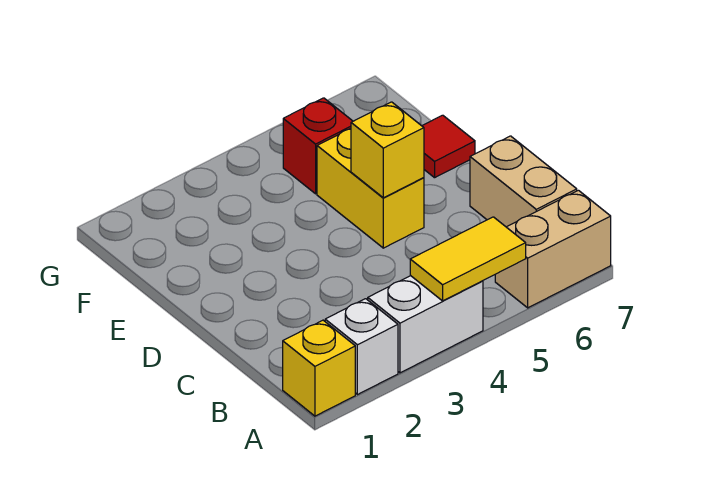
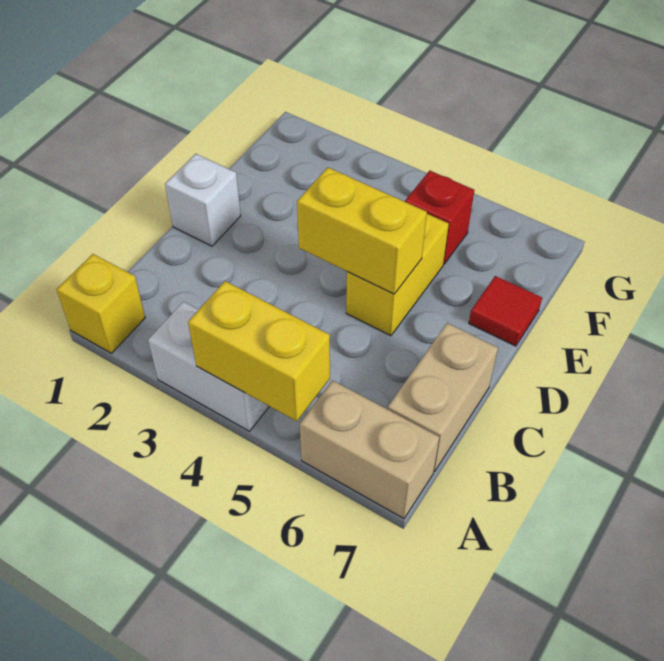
white brick A2 level 1 -> white brick D1 level 1
yellow tile A4:A5 level 2 -> yellow brick A4:A5 level 2
yellow brick D5 level 2 -> yellow brick D4:D5 level 2

